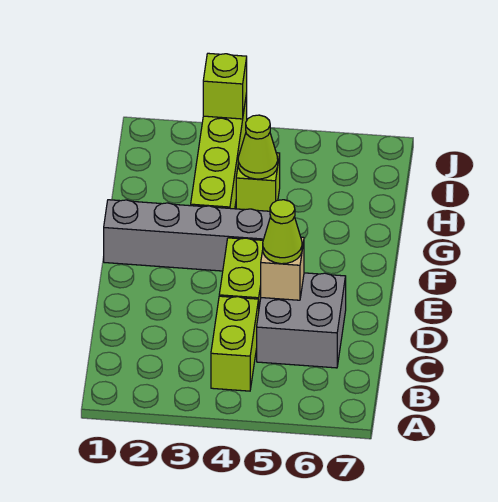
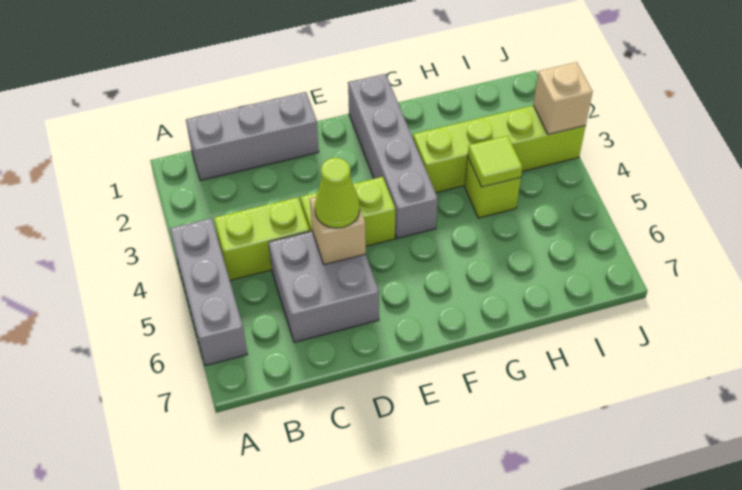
none -> grey brick A4:A6 level 1
none -> grey brick B1:D1 level 1
lime cone H4 level 2 -> lime tile H4 level 2
lime brick J3 level 2 -> tan brick J3 level 2

